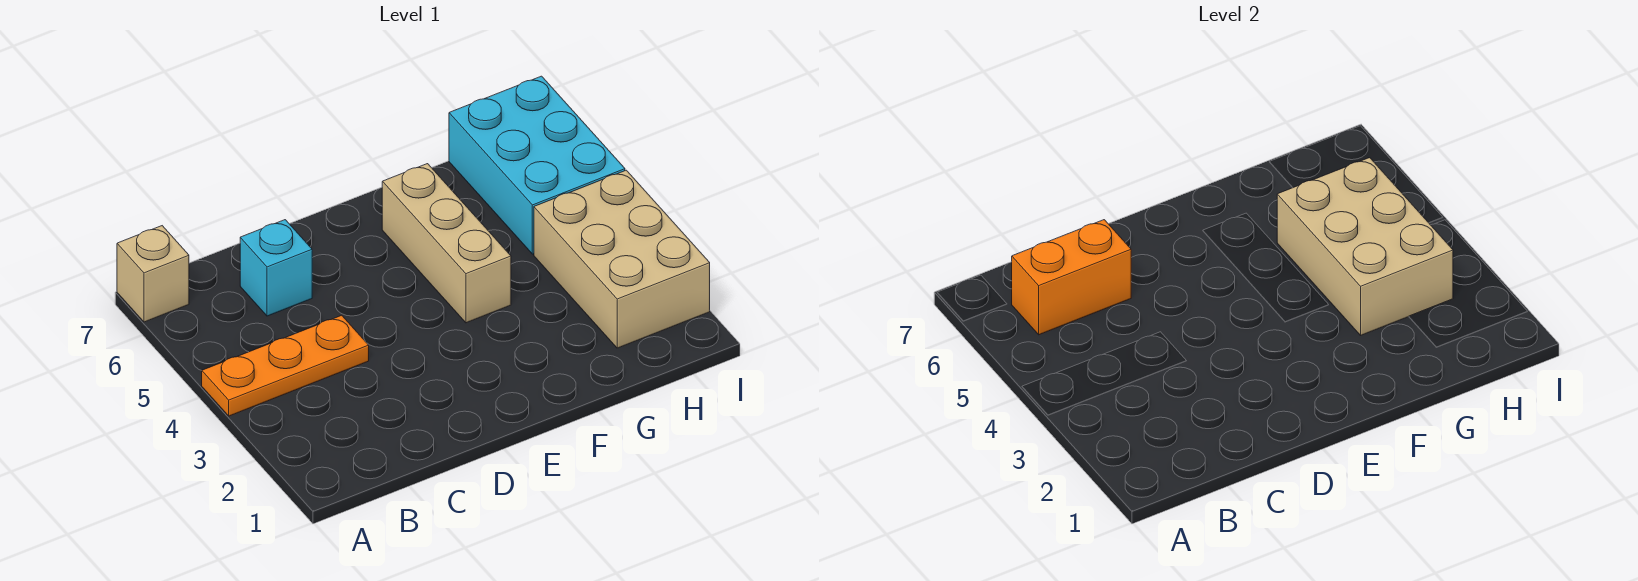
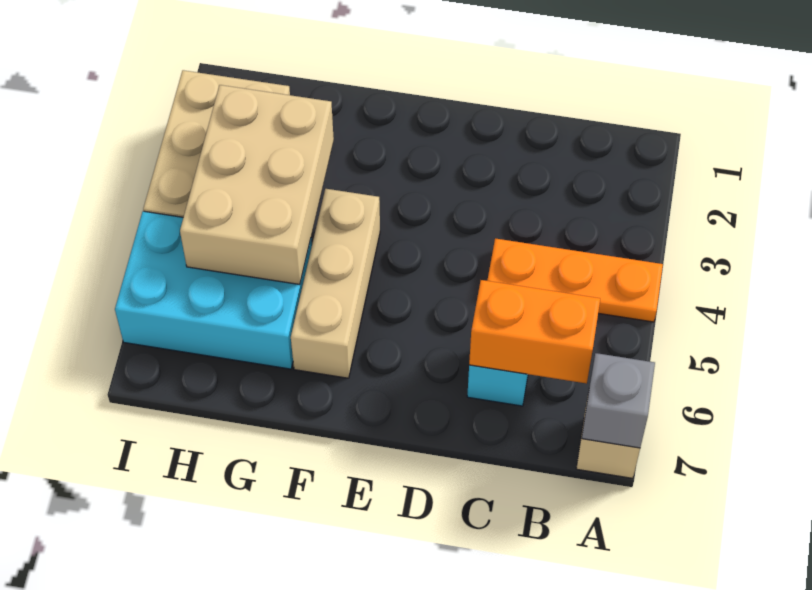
none -> grey brick A7 level 2
cyan brick H5:I7 level 1 -> cyan brick G5:I6 level 1

